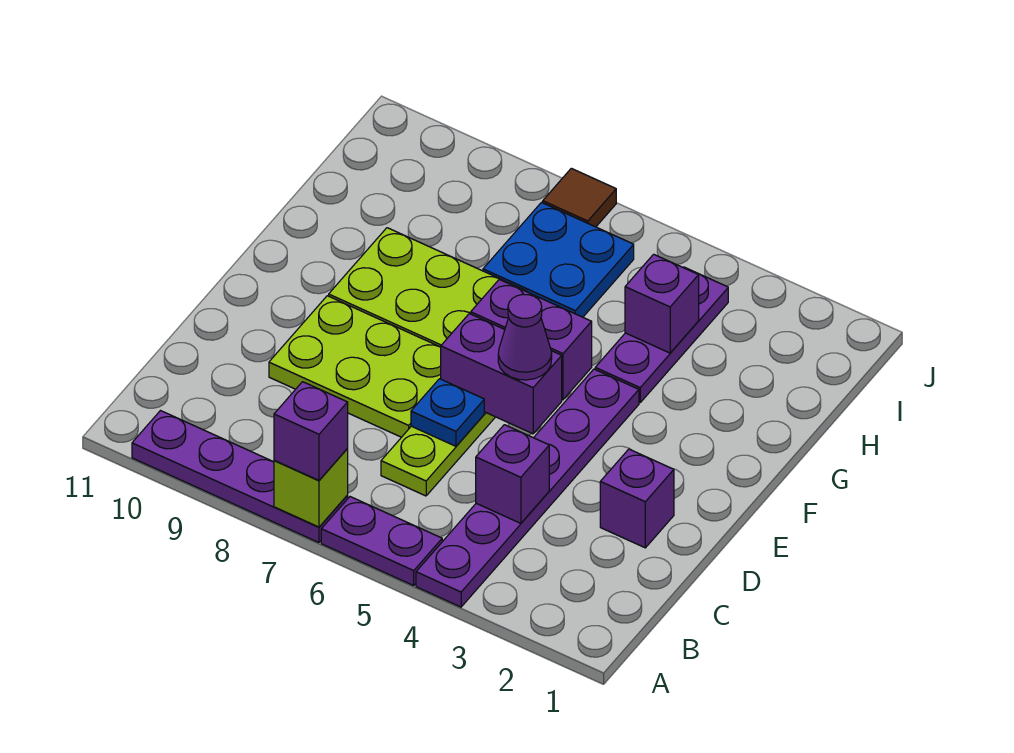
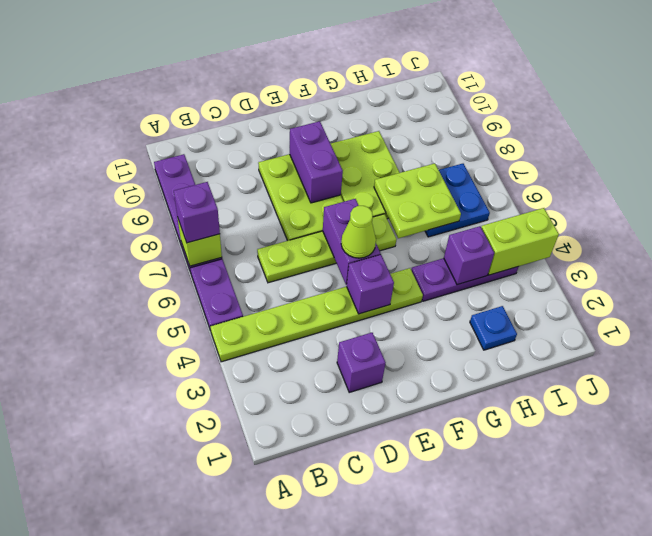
purple plate A4:F4 level 1 -> lime plate A4:F4 level 1
purple brick C4 level 2 -> purple brick E4 level 2
blue plate D6 level 2 -> blue plate H2 level 1
purple cone E5 level 3 -> lime cone E5 level 3
purple brick F5:F6 level 2 -> purple brick E8:E9 level 2
none -> lime plate G6:H7 level 2
none -> lime brick I4:J4 level 2
brown tile J7 level 1 -> none

